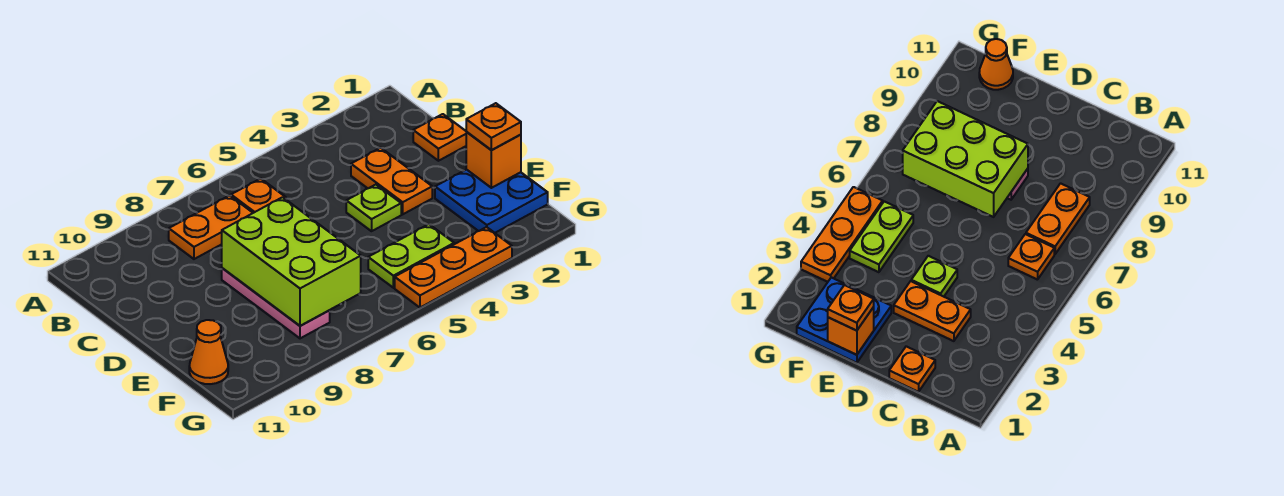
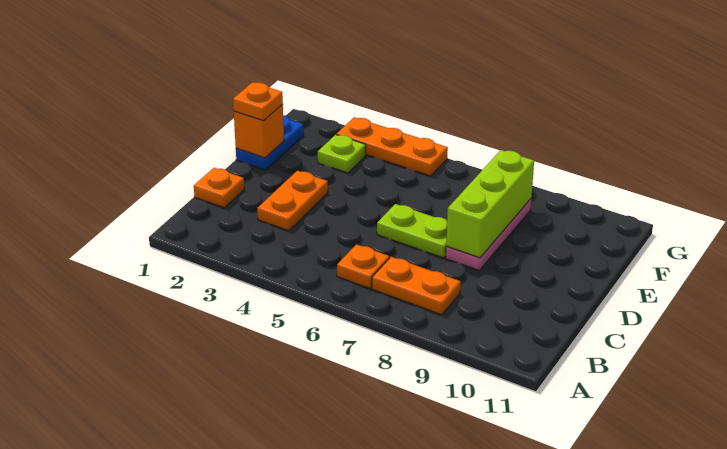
lime plate D4 level 1 -> lime plate F3 level 1
lime brick D7:F8 level 2 -> lime brick D8:F8 level 2
blue plate E1:F2 level 1 -> blue plate E1:F1 level 1
lime plate F4:F5 level 1 -> lime plate D6:D7 level 1
orange cone F11 level 1 -> none

